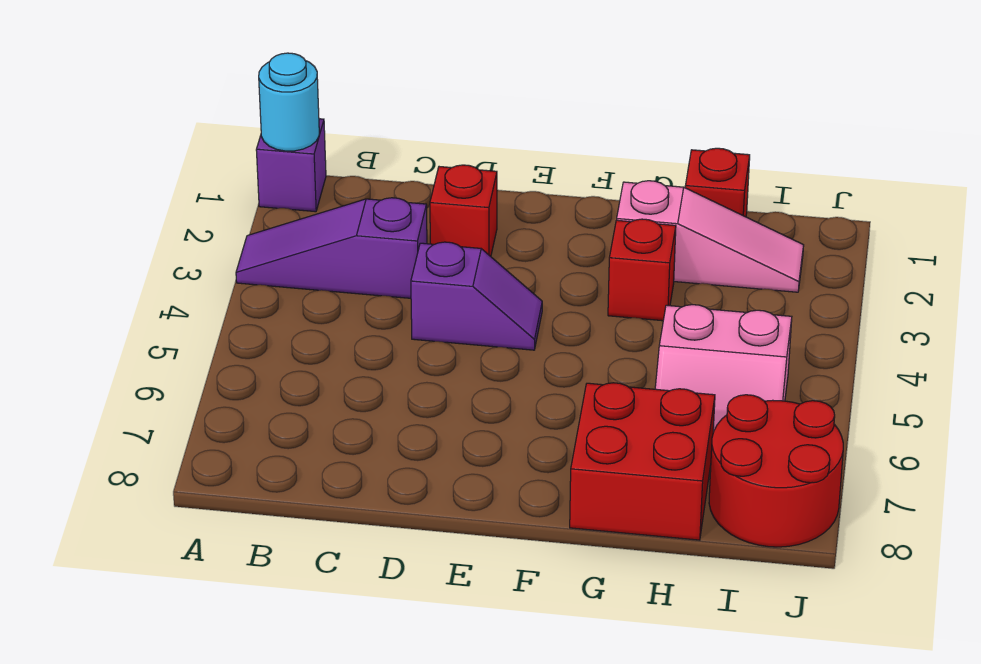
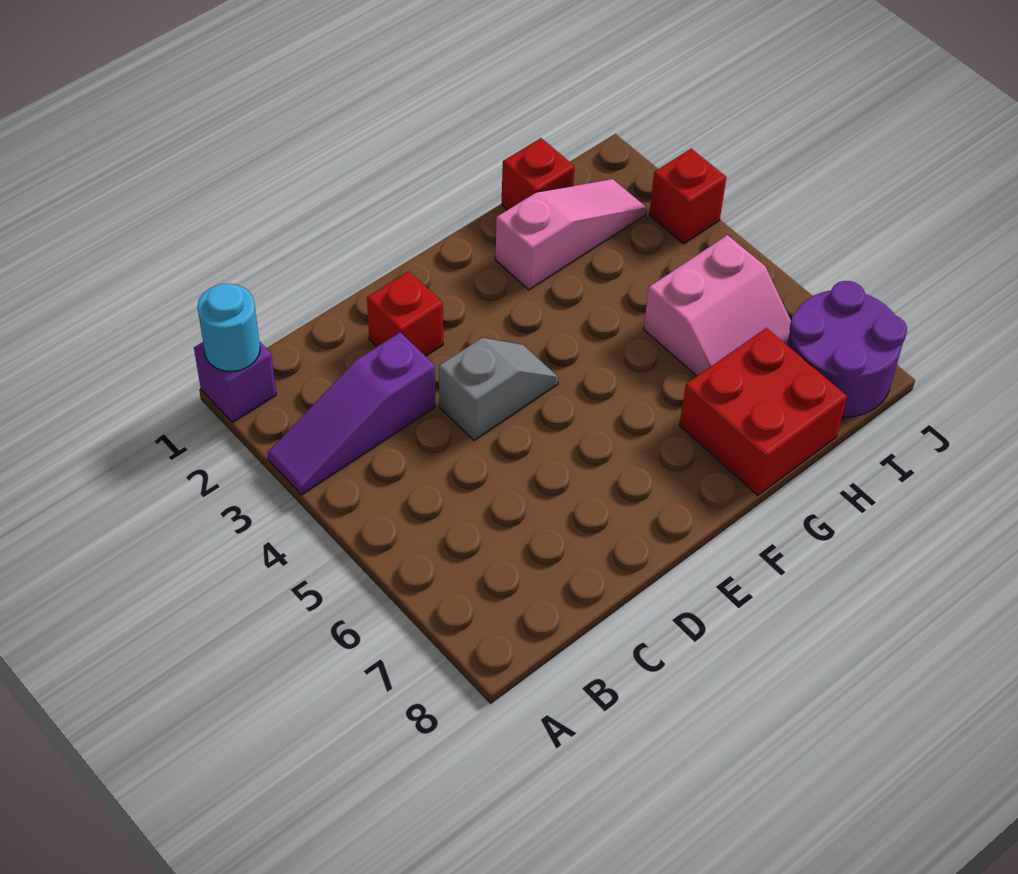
purple slope D4:E4 level 1 top D -> grey slope D4:E4 level 1 top D
red brick G3 level 1 -> red brick J3 level 1
red round brick I7:J8 level 1 -> purple round brick I7:J8 level 1

